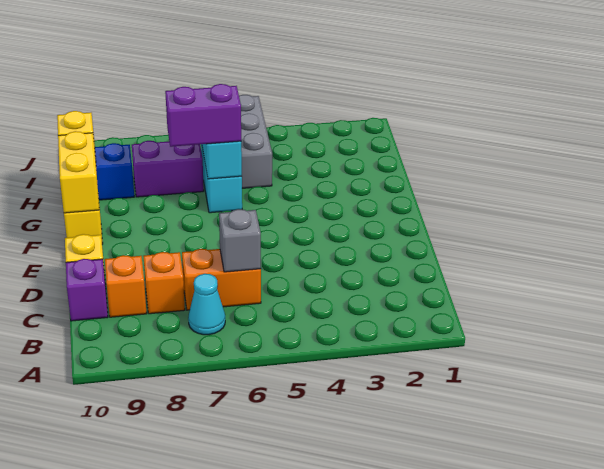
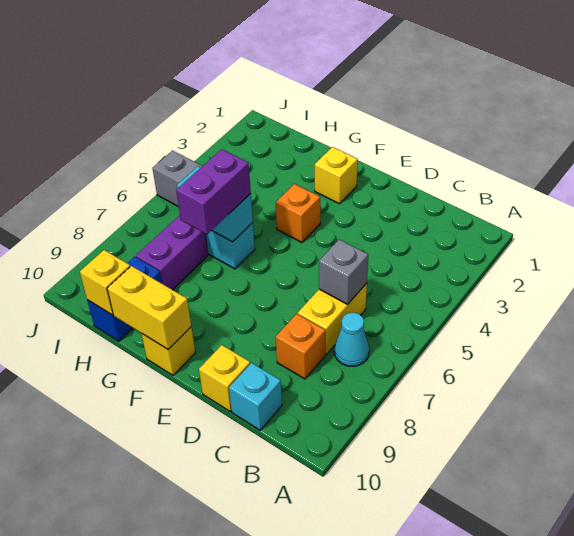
orange brick C6:C7 level 1 -> yellow brick C6:C7 level 1
orange brick C9 level 1 -> orange brick F4 level 1
purple brick C10 level 1 -> cyan brick C10 level 1
none -> yellow brick F2 level 1

